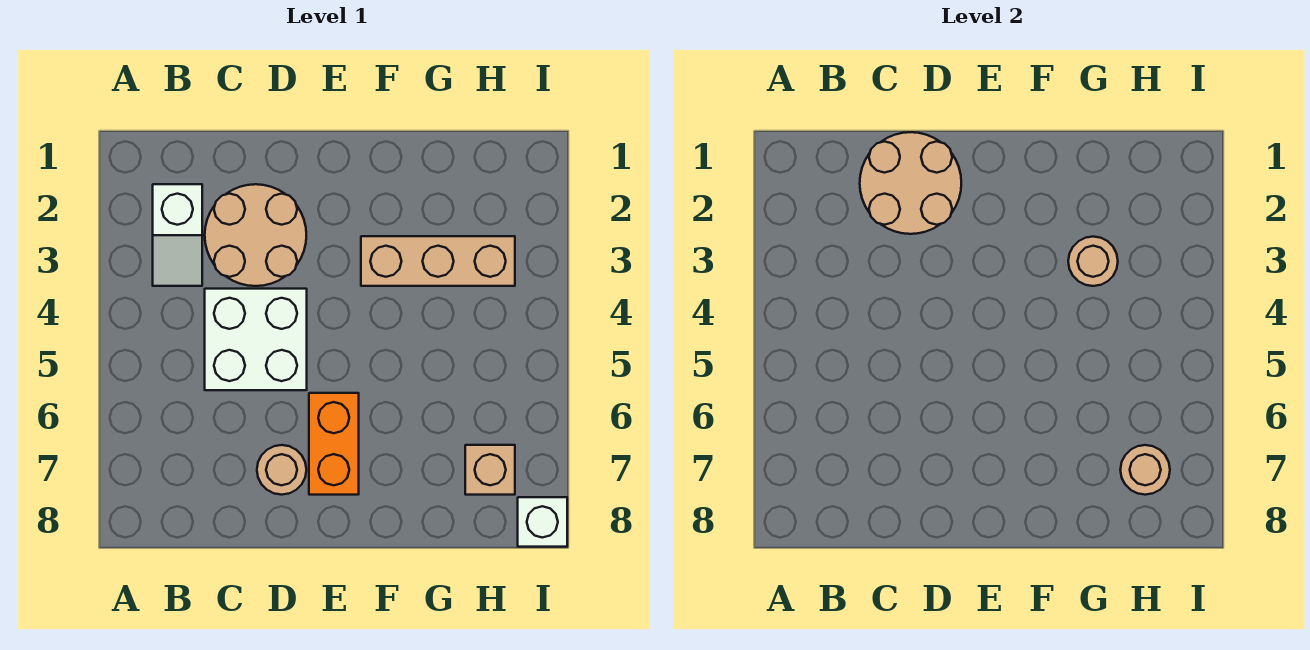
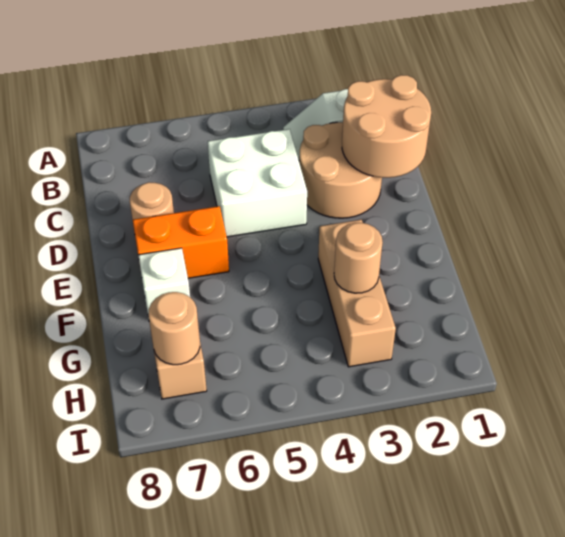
white brick I8 level 1 -> white brick F7 level 1

